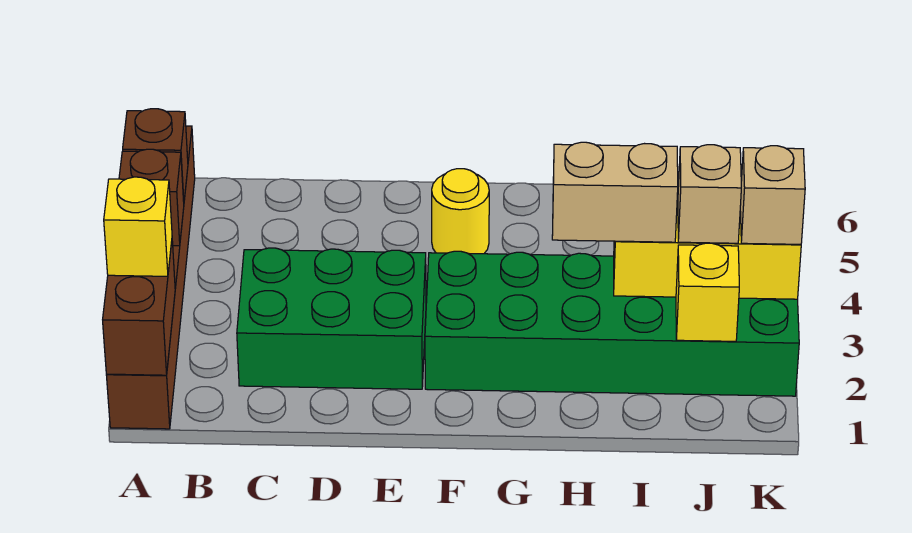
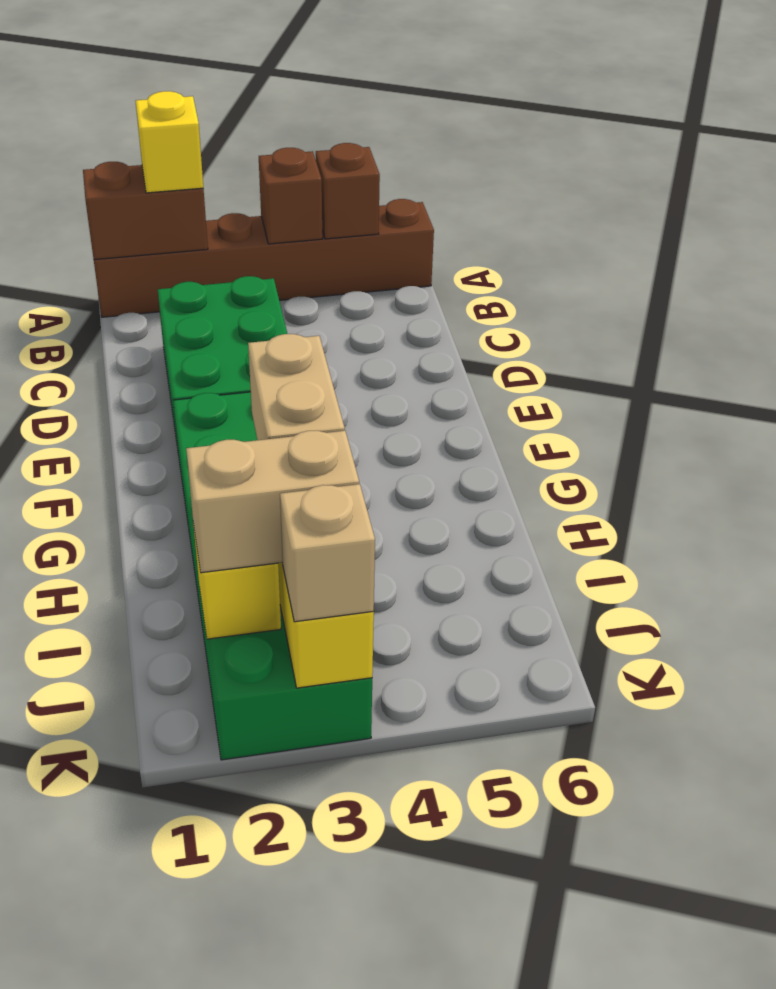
yellow round brick F5 level 1 -> none
tan brick J3 level 3 -> tan brick J2:J3 level 3

